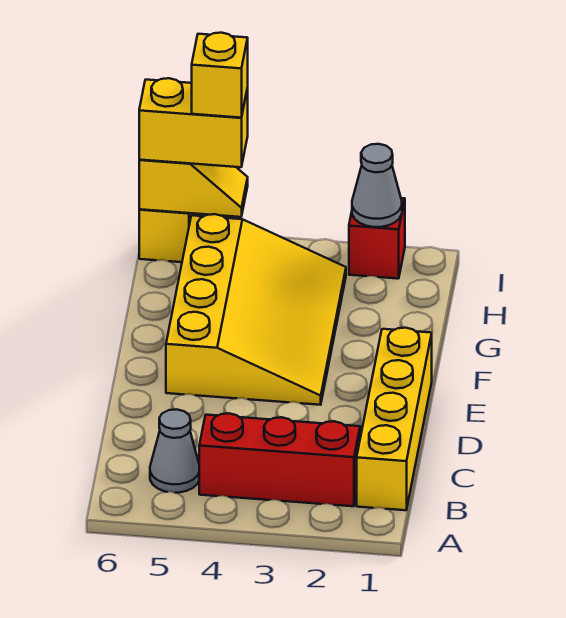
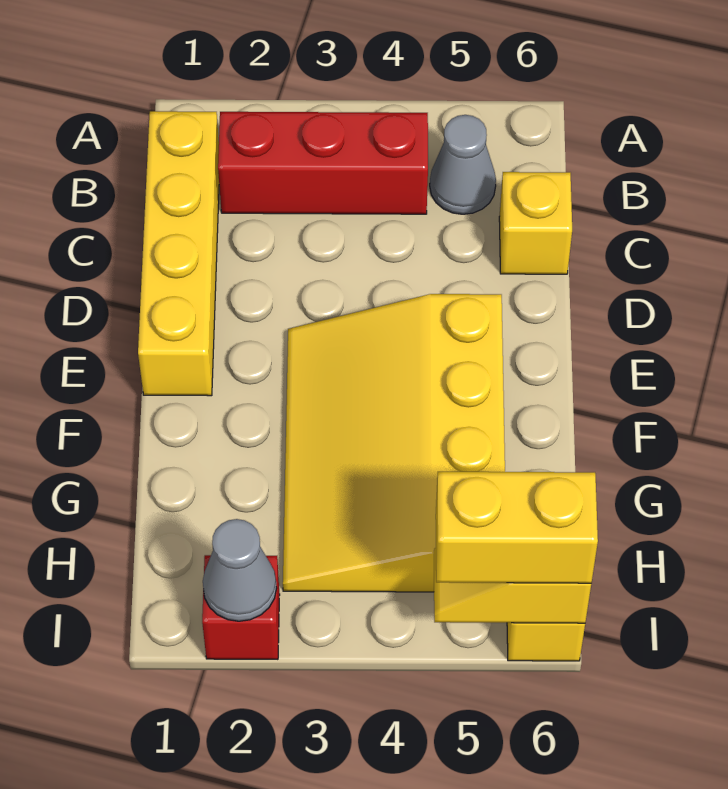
yellow brick I5 level 4 -> yellow brick C6 level 1

